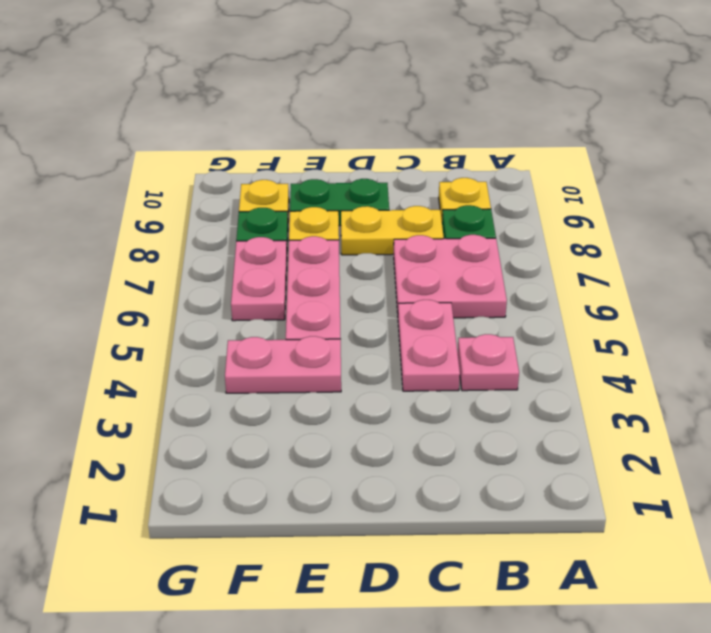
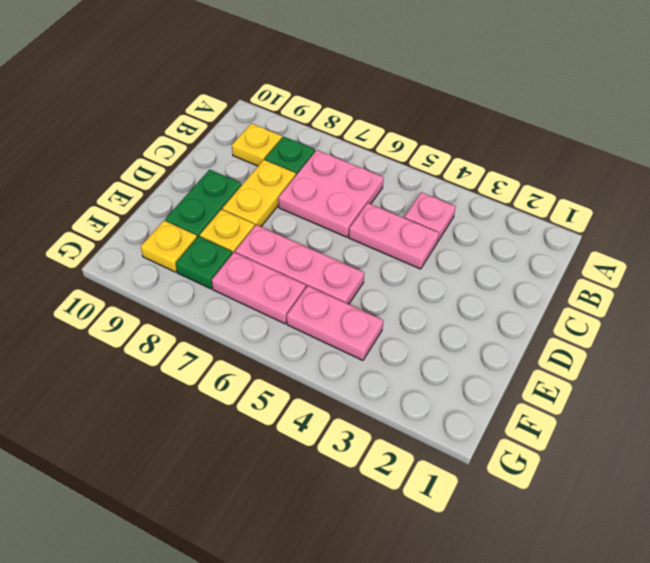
pink plate E4:F4 level 1 -> pink plate F4:F5 level 1

